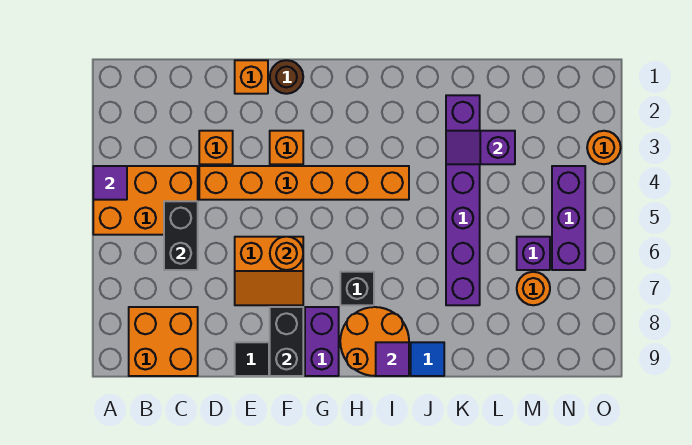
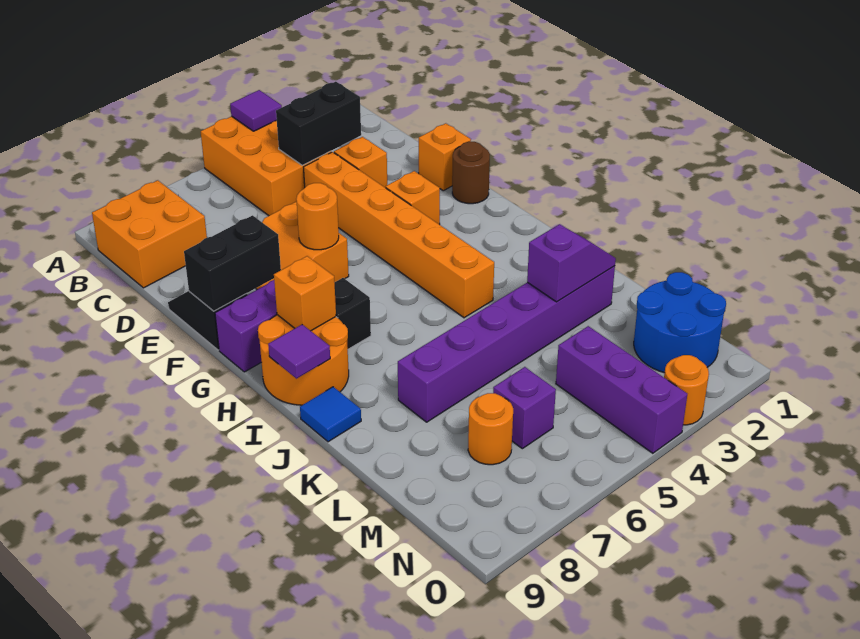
black brick C5:C6 level 2 -> black brick C3:C4 level 2
none -> orange brick H8 level 2
purple slope K3:L3 level 2 top L -> purple slope K2:K3 level 2 top 3
none -> blue round brick M1:N2 level 1
purple brick N4:N6 level 1 -> purple brick M4:O4 level 1

